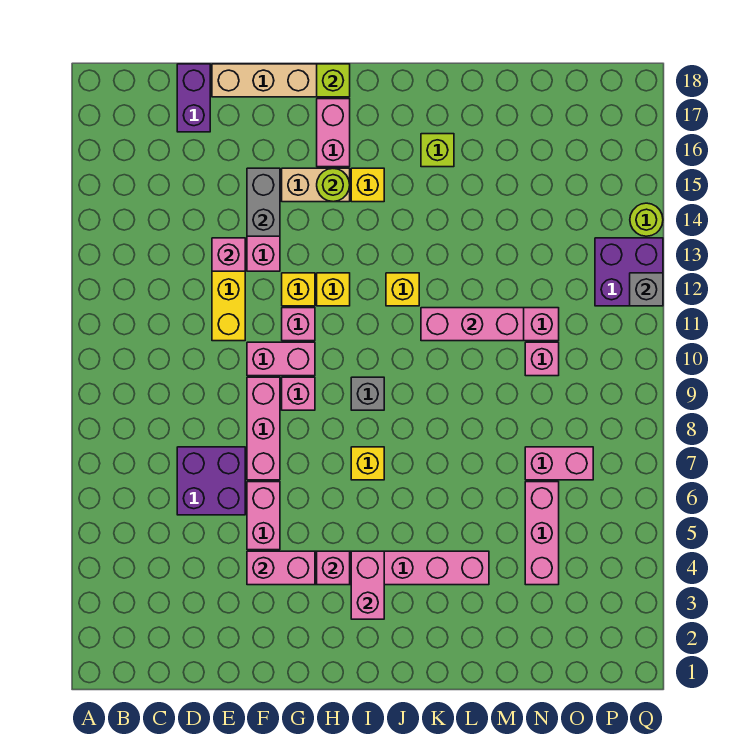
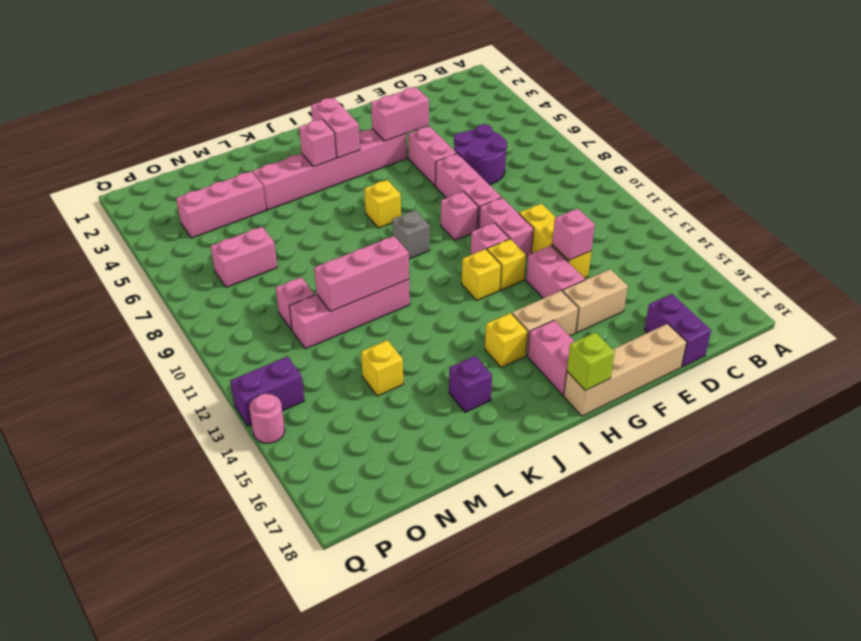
purple brick D6:E7 level 1 -> purple round brick D6:E7 level 1
none -> tan brick E15:F15 level 1
pink brick F10:G10 level 1 -> pink brick F10:F11 level 1
grey brick F14:F15 level 2 -> none
pink brick H4 level 2 -> pink brick J4 level 2
lime round brick H15 level 2 -> none
yellow brick J12 level 1 -> yellow brick M14 level 1
lime brick K16 level 1 -> purple brick K16 level 1
pink brick N4:N6 level 1 -> pink brick M4:O4 level 1
purple brick P12:Q13 level 1 -> purple brick P13:Q13 level 1
grey brick Q12 level 2 -> none
lime round brick Q14 level 1 -> pink round brick Q14 level 1

